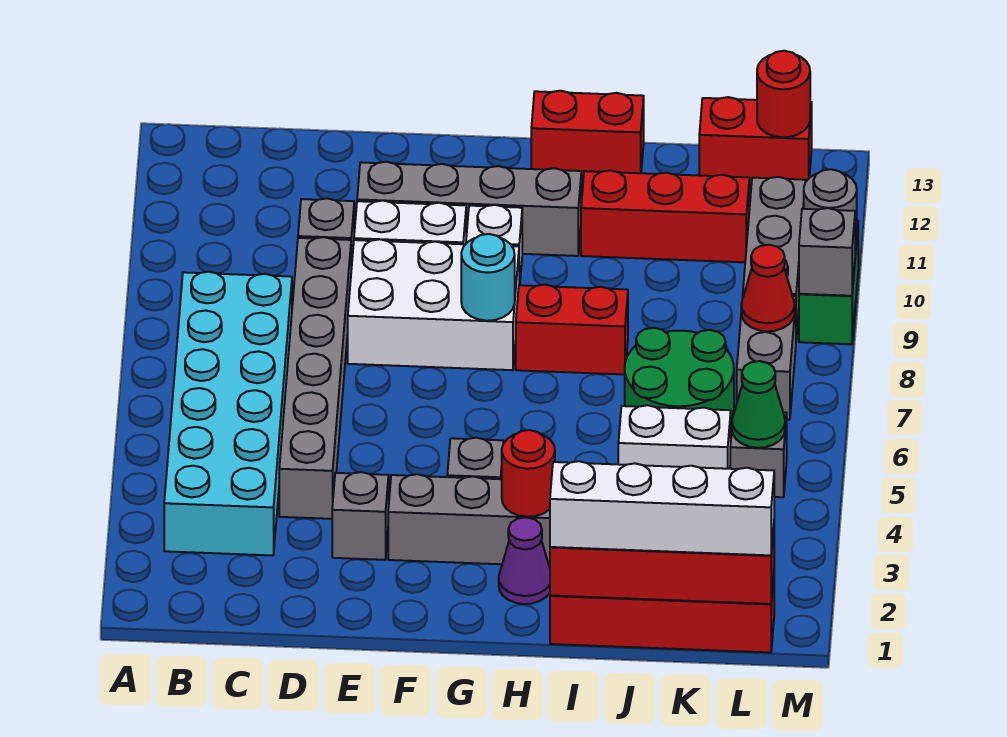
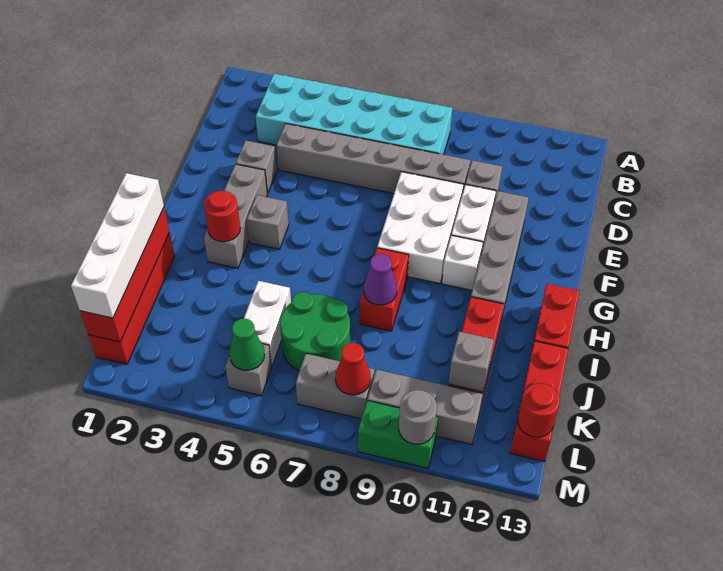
cyan round brick G8 level 2 -> none
purple cone H2 level 1 -> purple cone I8 level 2
red brick K13:L13 level 1 -> red brick J13:L13 level 1
grey brick M9 level 2 -> grey brick K11 level 2

